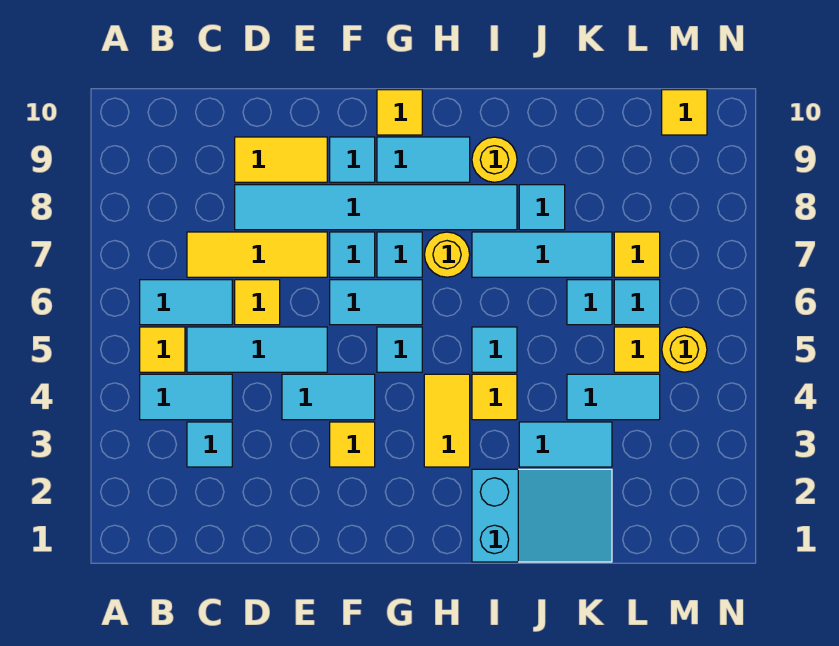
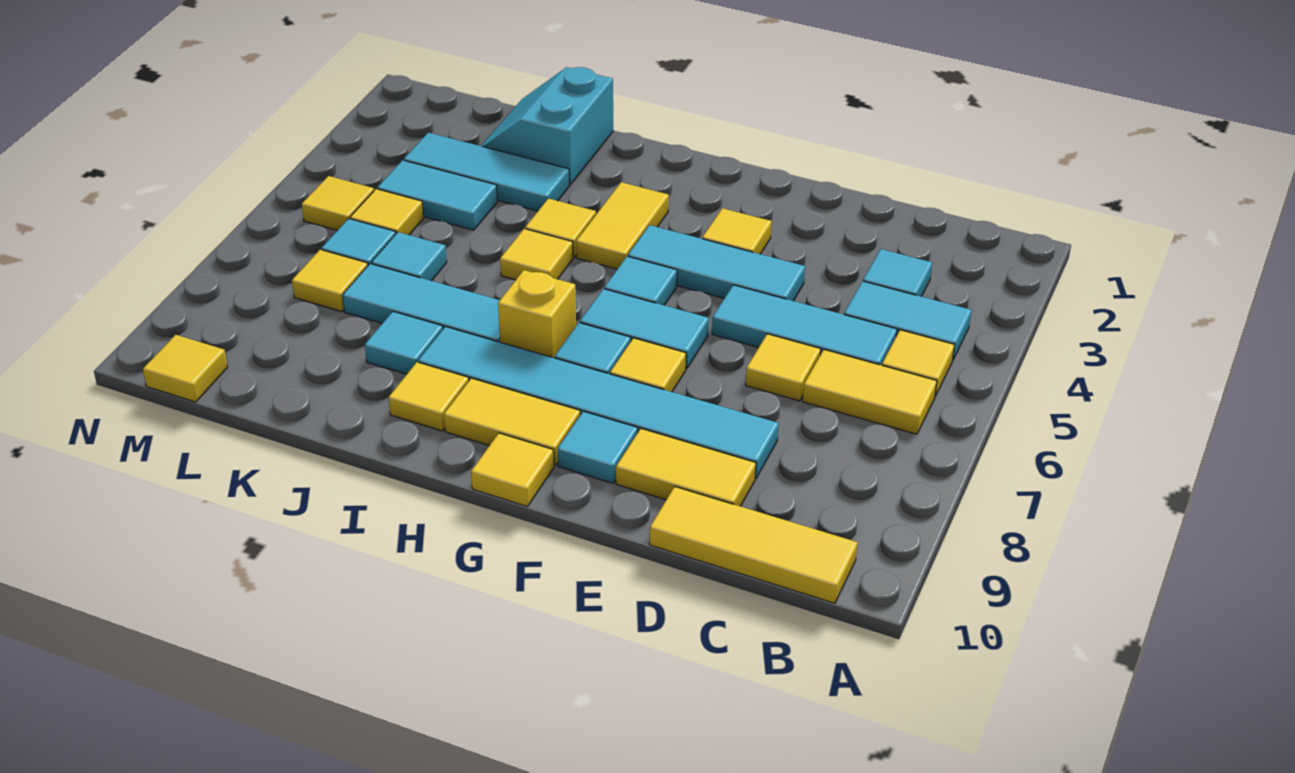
cyan tile B6:C6 level 1 -> yellow tile B6:C6 level 1
yellow tile C7:E7 level 1 -> yellow tile B10:D10 level 1
cyan tile E4:F4 level 1 -> cyan tile E4:G4 level 1
cyan tile F7 level 1 -> yellow tile F7 level 1
cyan tile G9:H9 level 1 -> yellow tile G9:H9 level 1
yellow round brick H7 level 1 -> yellow brick H7 level 1
cyan slope I1:K2 level 1 top I -> cyan slope J1:K2 level 1 top J
cyan tile I5 level 1 -> yellow tile I5 level 1
yellow round brick I9 level 1 -> yellow tile I9 level 1
cyan tile J3:K3 level 1 -> cyan tile J3:L3 level 1
yellow round brick M5 level 1 -> yellow tile M5 level 1

